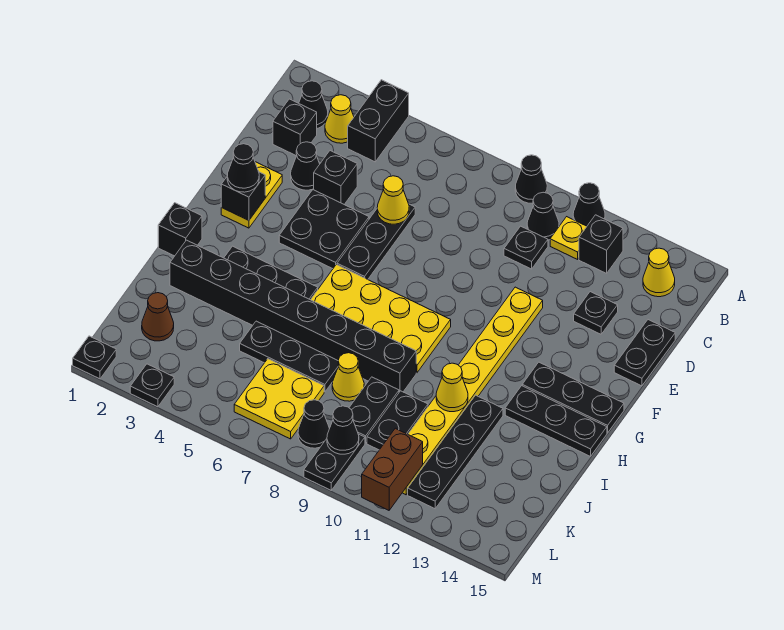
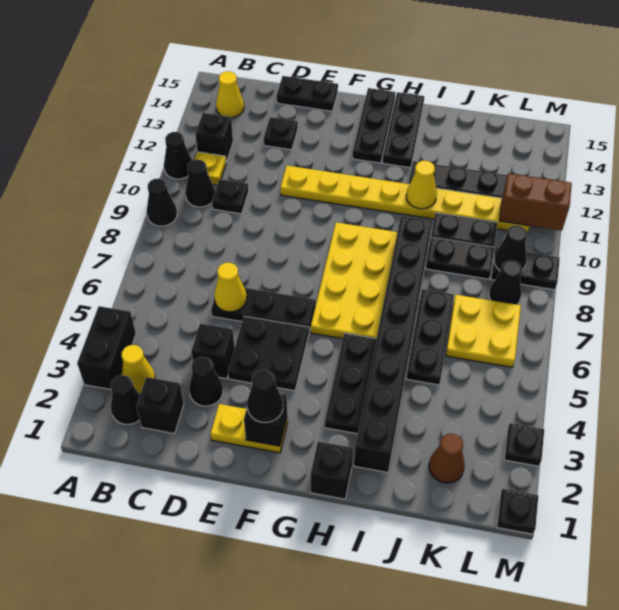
black brick A4:B4 level 1 -> black brick A3:A4 level 1
yellow cone J8 level 1 -> none

